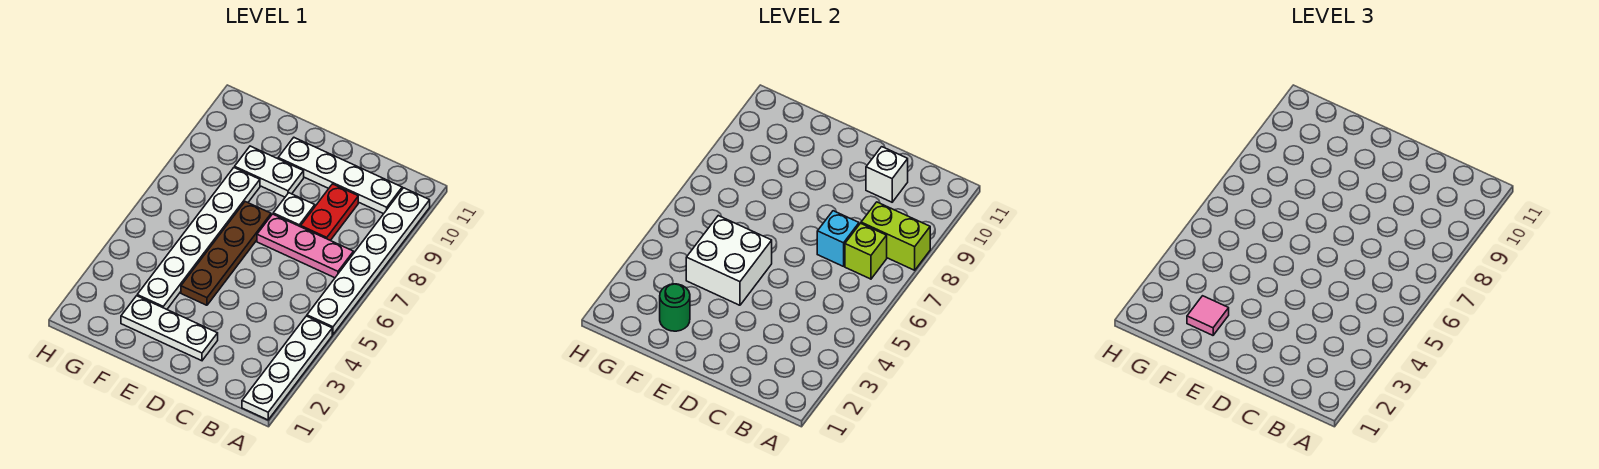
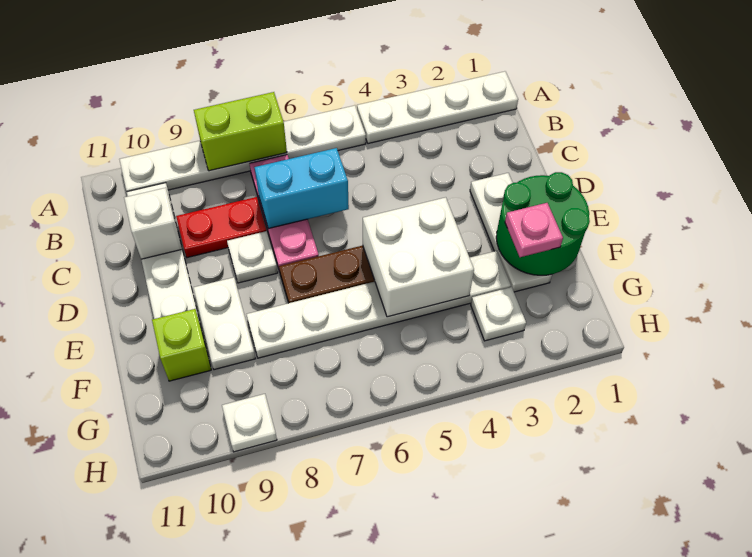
lime brick A8:B8 level 2 -> lime brick A7:A8 level 2
lime brick B7 level 2 -> lime brick F10 level 1
cyan brick C7 level 2 -> cyan brick C6:C7 level 2
green round brick F2 level 2 -> green round brick E1:F2 level 2
pink tile F2 level 3 -> pink plate F2 level 3
none -> white plate G3 level 1
none -> white plate H9 level 1

